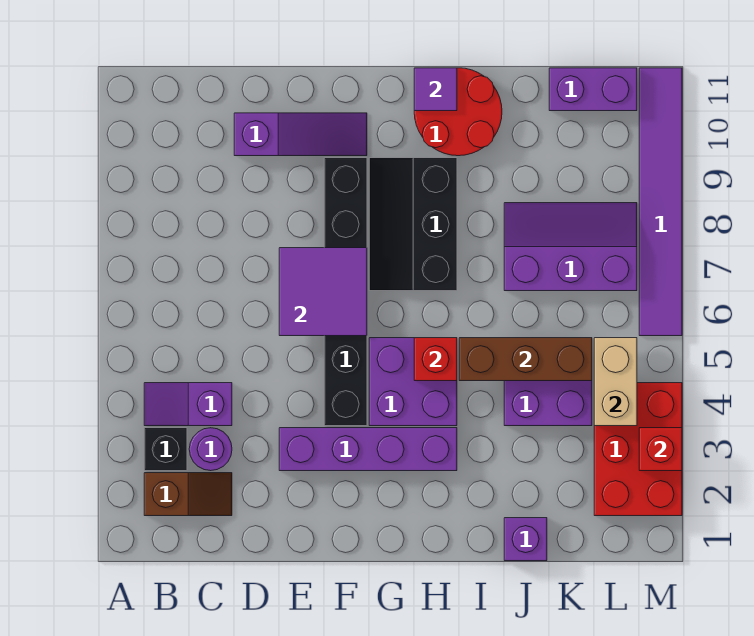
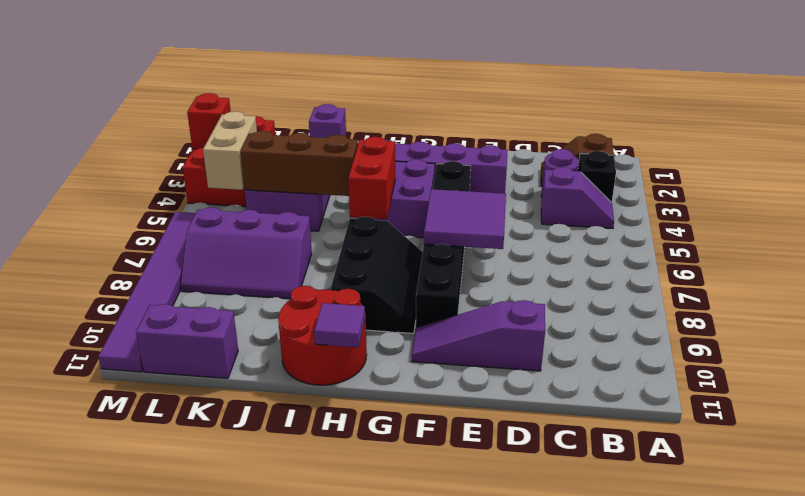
red brick H5 level 2 -> red brick H5:H6 level 2

